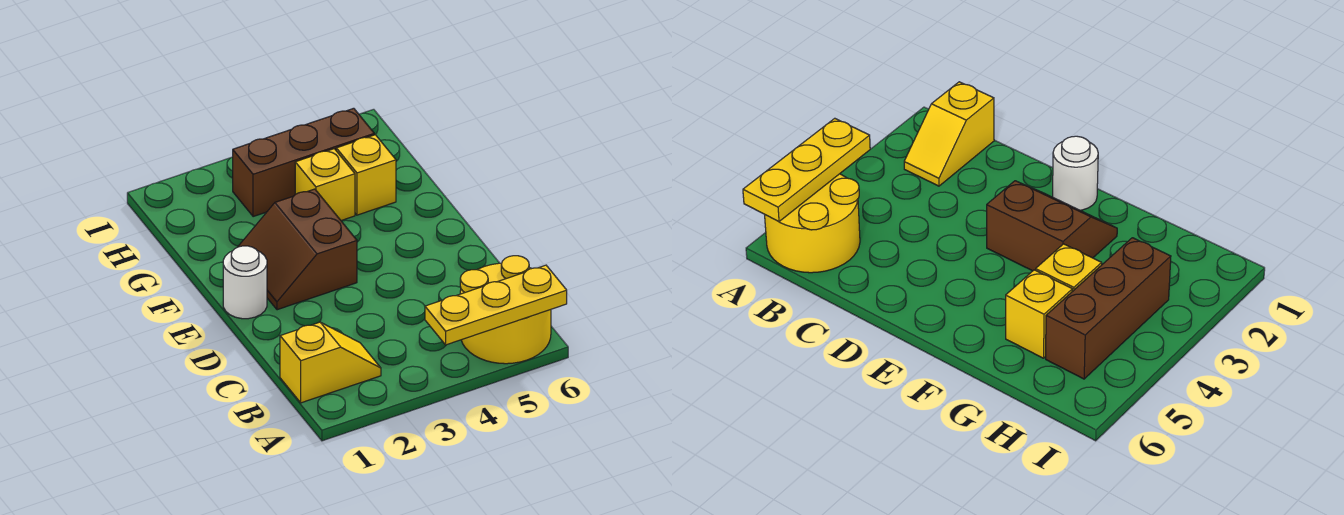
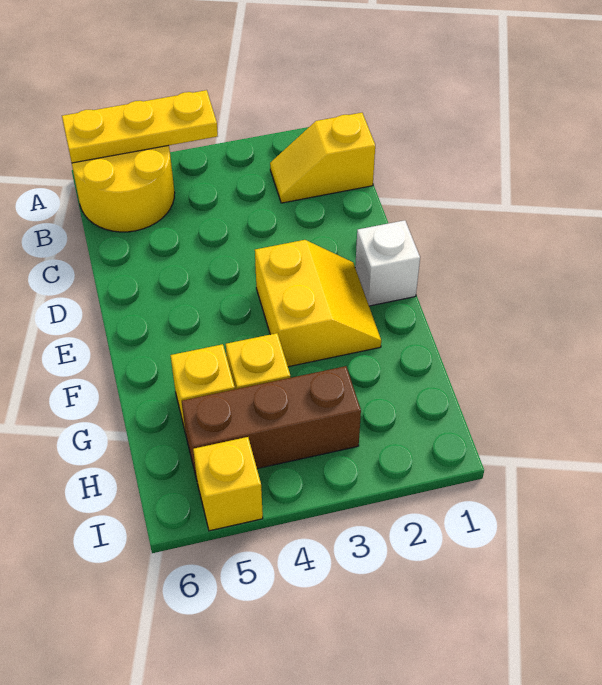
white round brick E1 level 1 -> white brick E1 level 1
brown slope E2:F3 level 1 top 3 -> yellow slope E2:F3 level 1 top 3
none -> yellow brick I5 level 1

